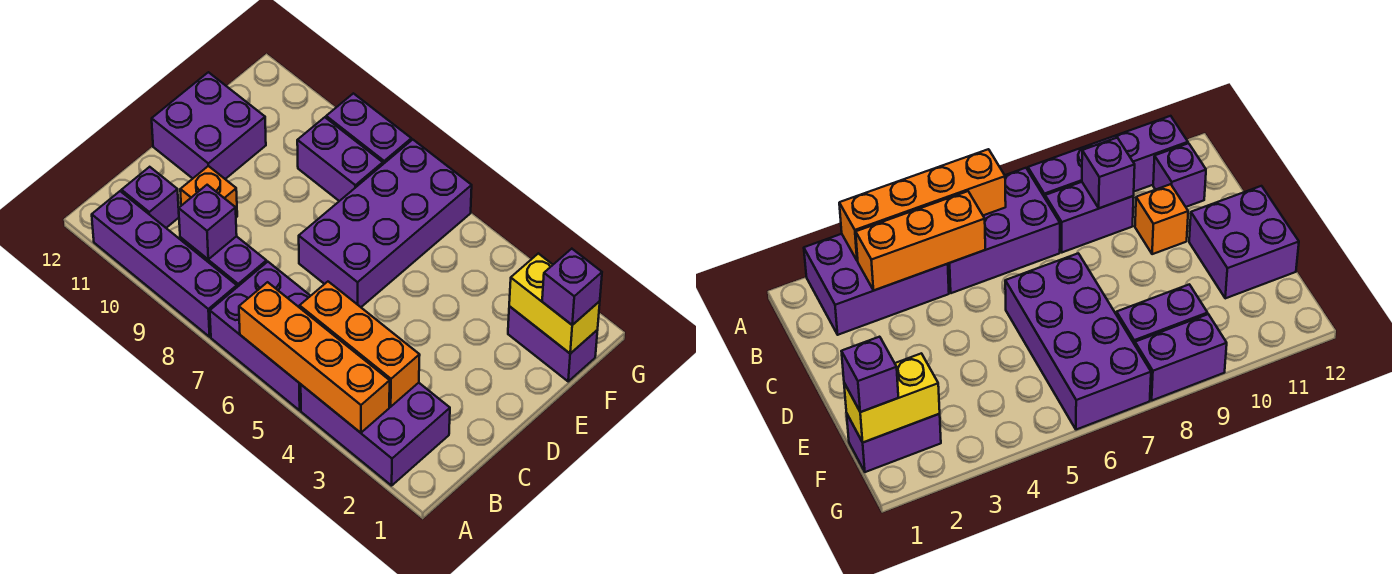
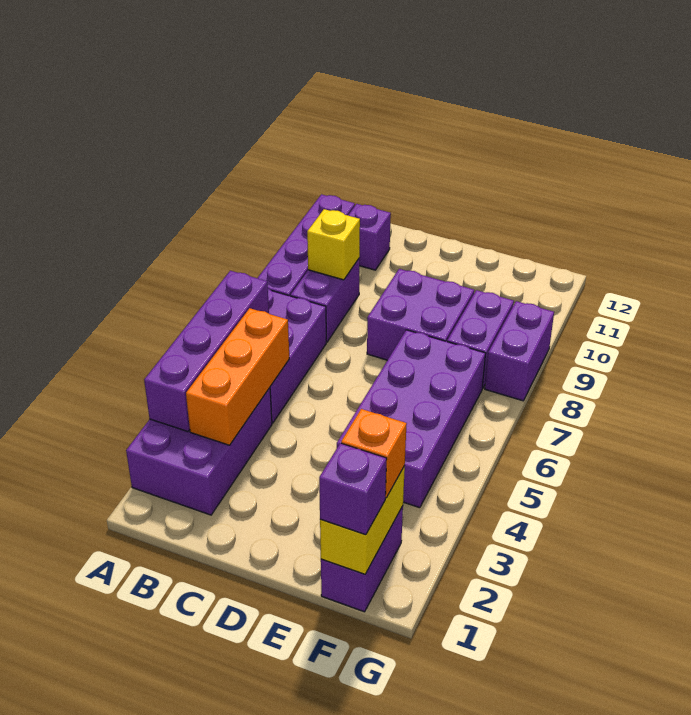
orange brick A3:A6 level 2 -> purple brick A3:A6 level 2
purple brick B9 level 2 -> yellow brick B9 level 2
orange brick C10 level 1 -> orange brick F2 level 3
purple brick D6:G7 level 1 -> purple brick E4:F7 level 1
purple brick D11:E12 level 1 -> purple brick D8:E9 level 1

